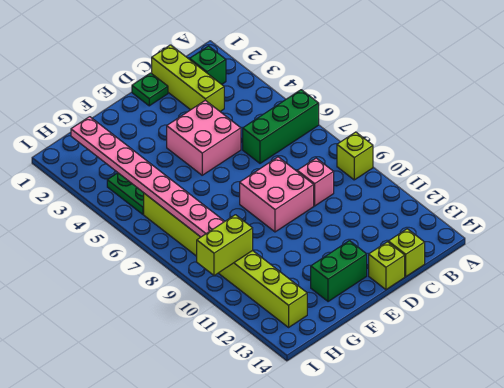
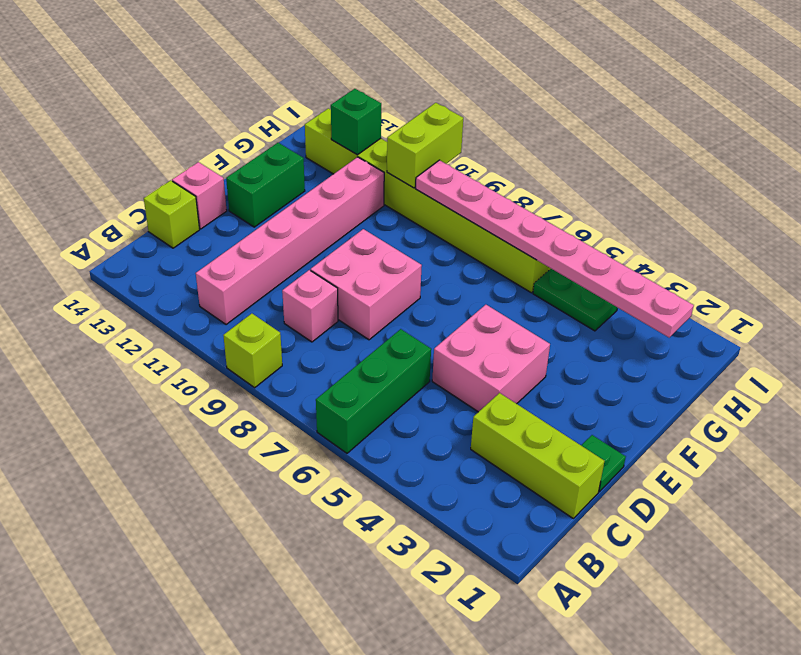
green brick B2 level 1 -> green brick H12 level 2
none -> pink brick B11:G11 level 1
lime brick D14 level 1 -> pink brick D14 level 1

